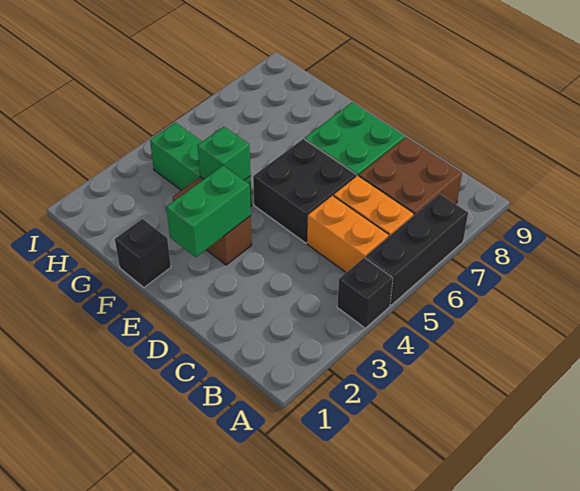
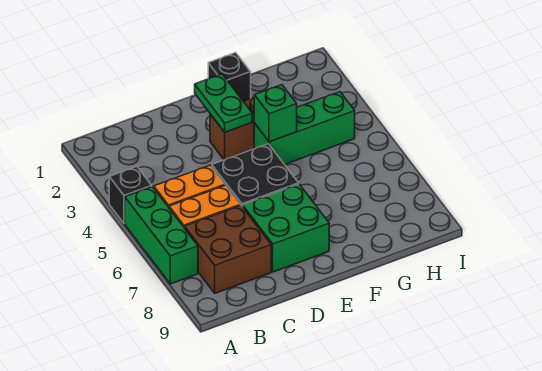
black brick A5:A7 level 1 -> green brick A5:A7 level 1
green brick E2:E3 level 2 -> green plate E2:E3 level 2

